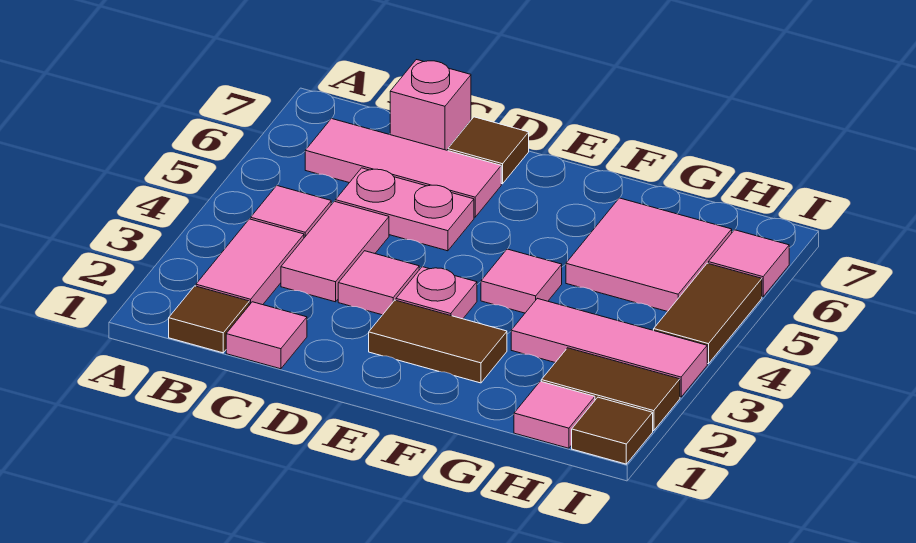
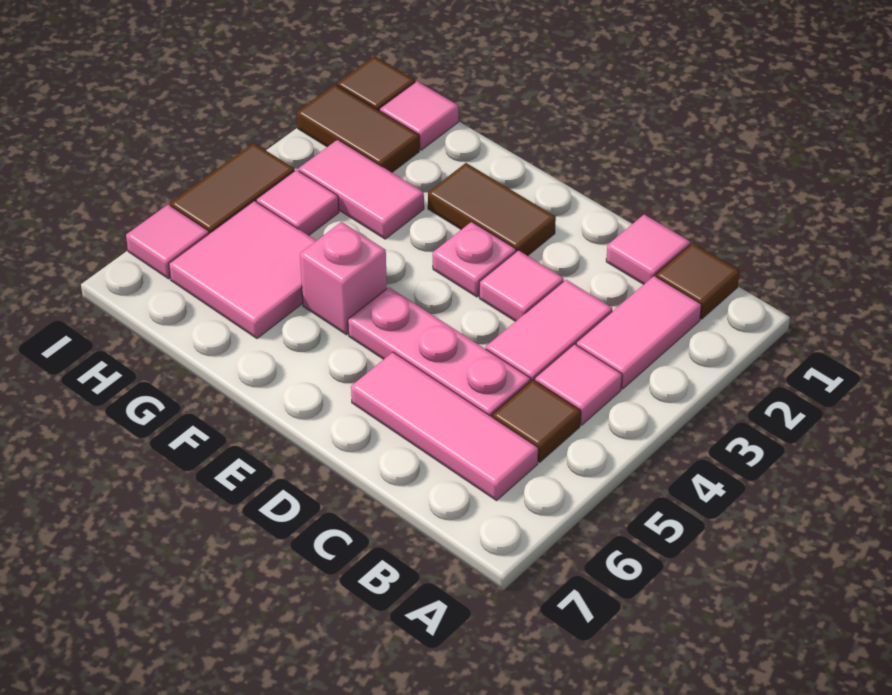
pink plate C5:D5 level 1 -> pink plate C5:E5 level 1
pink brick C7 level 1 -> pink brick F5 level 1
brown tile D7 level 1 -> brown tile B5 level 1
pink tile F4 level 1 -> pink tile H4 level 1
pink tile G3:I3 level 1 -> pink tile G3:H3 level 1

